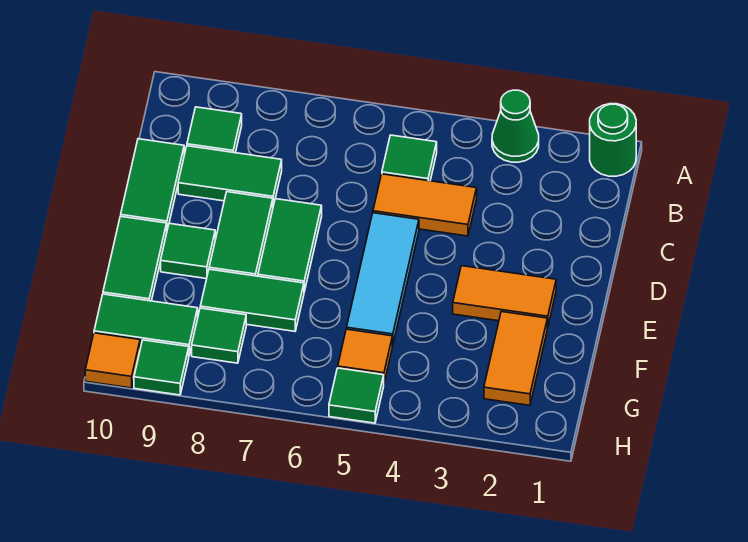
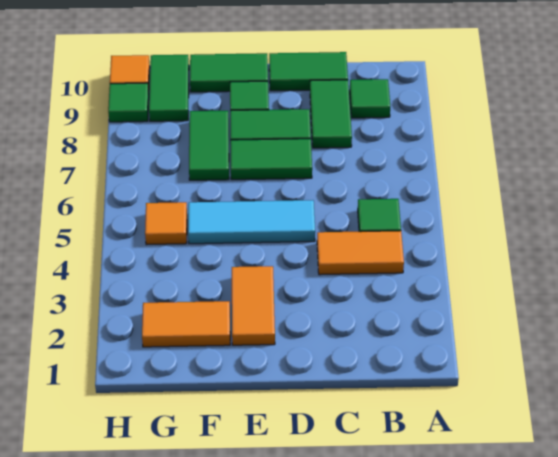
green round brick A1 level 1 -> none
green cone A3 level 1 -> none
orange tile C4:C5 level 1 -> orange tile B4:C4 level 1
green tile G8 level 1 -> none
green tile H5 level 1 -> none

